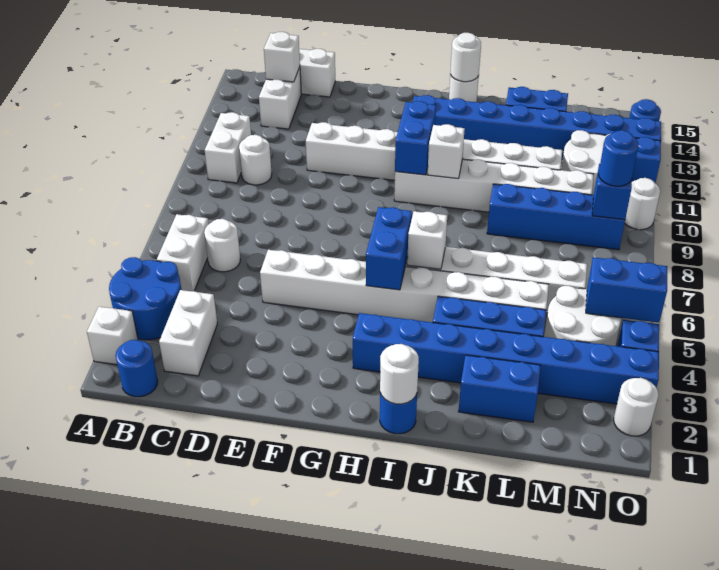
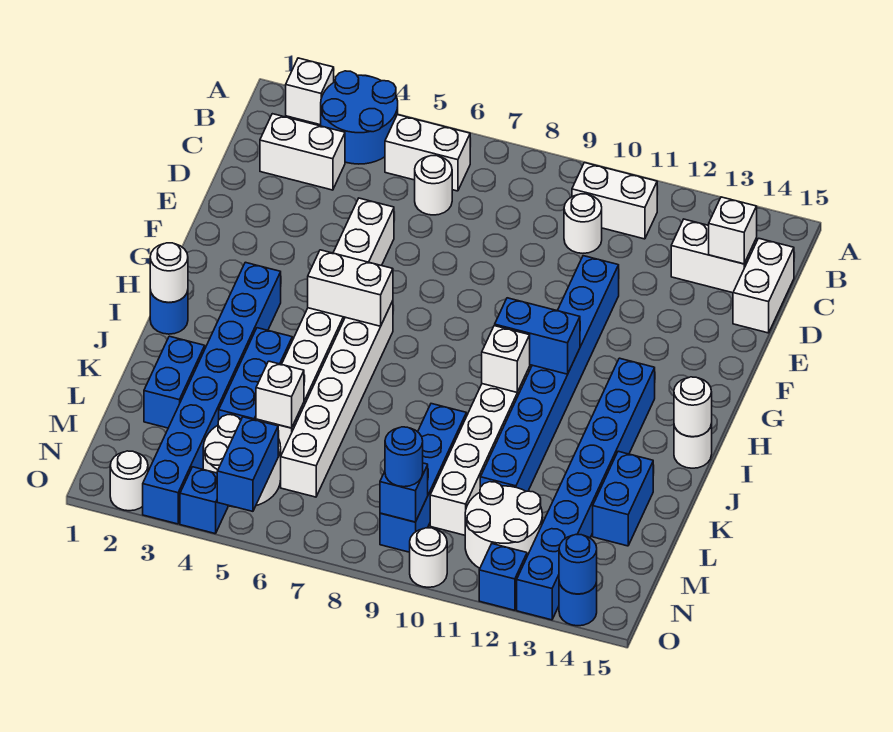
blue round brick B1 level 1 -> blue round brick O14 level 2
white brick E11:L11 level 1 -> blue brick E11:L11 level 1
blue brick H5:H6 level 2 -> white brick H5:H6 level 2
white brick I6 level 2 -> white brick L5 level 2

